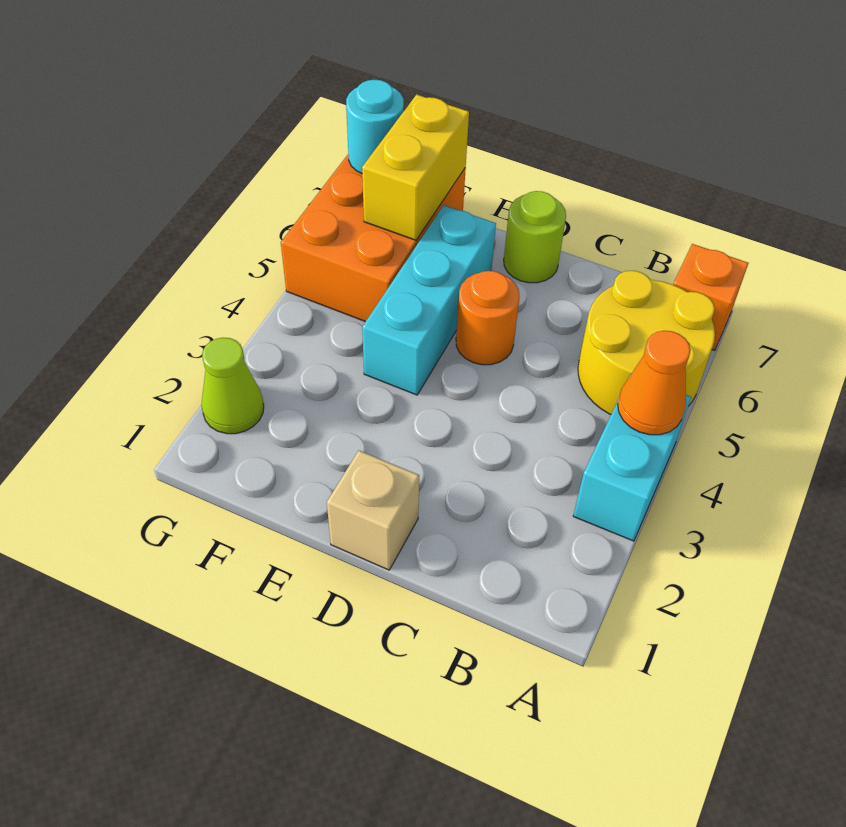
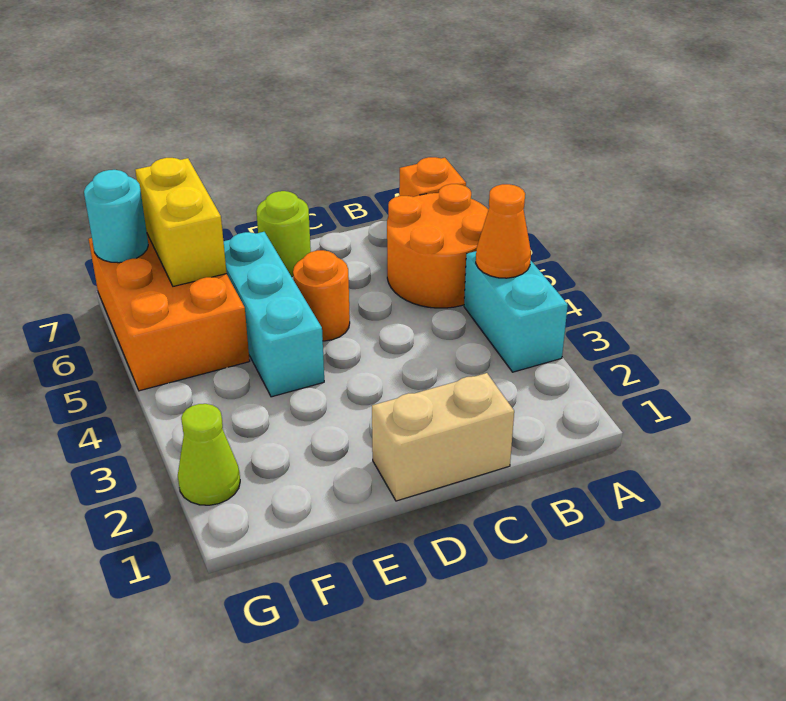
yellow round brick A5:B6 level 1 -> orange round brick A5:B6 level 1
tan brick D1 level 1 -> tan brick C1:D1 level 1

